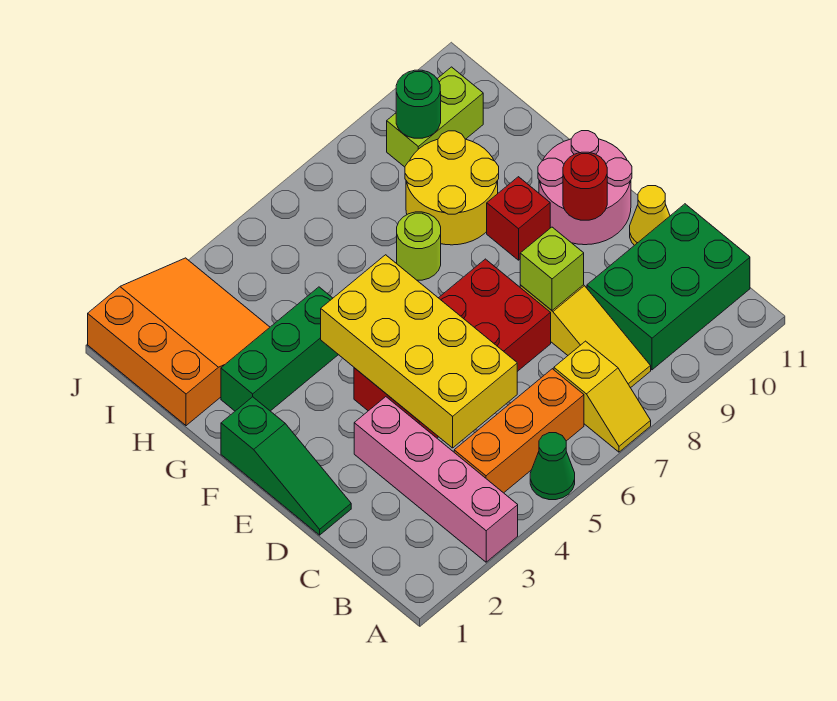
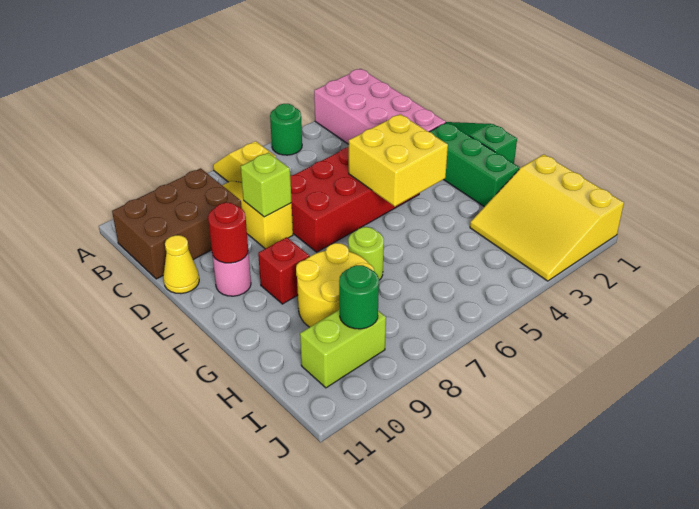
pink brick A3:D3 level 1 -> pink brick A2:D3 level 1
green cone A5 level 1 -> green round brick A5 level 1
orange brick B4:B6 level 1 -> none
green brick B9:C11 level 1 -> brown brick B9:C11 level 1
yellow brick C4:F5 level 2 -> yellow brick E4:F5 level 2
pink round brick E10:F11 level 1 -> pink round brick E10 level 1
green brick G2:G4 level 1 -> green brick E2:G2 level 1
orange slope H1:J3 level 1 top 1 -> yellow slope H1:J3 level 1 top 1

